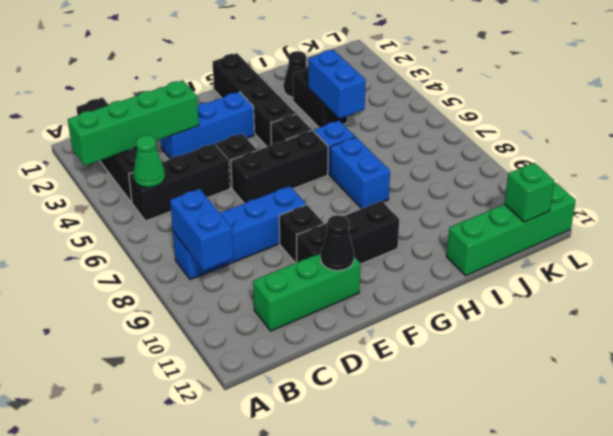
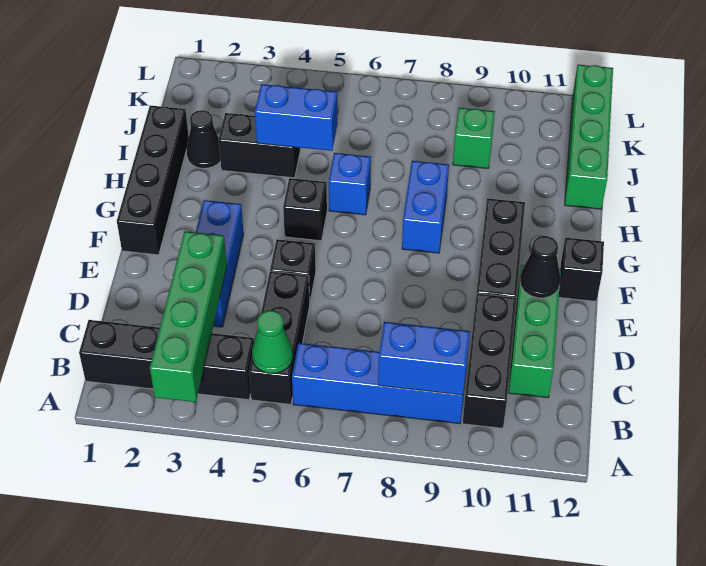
blue brick B8:E8 level 1 -> blue brick B6:B9 level 1
black brick E6:G6 level 1 -> black brick B10:D10 level 1
black brick E9 level 1 -> black brick F12 level 1
black brick G1:G4 level 1 -> black brick F1:I1 level 1
blue brick H7:H8 level 1 -> blue brick G8:H8 level 1
green brick K12 level 2 -> green brick J9 level 1

